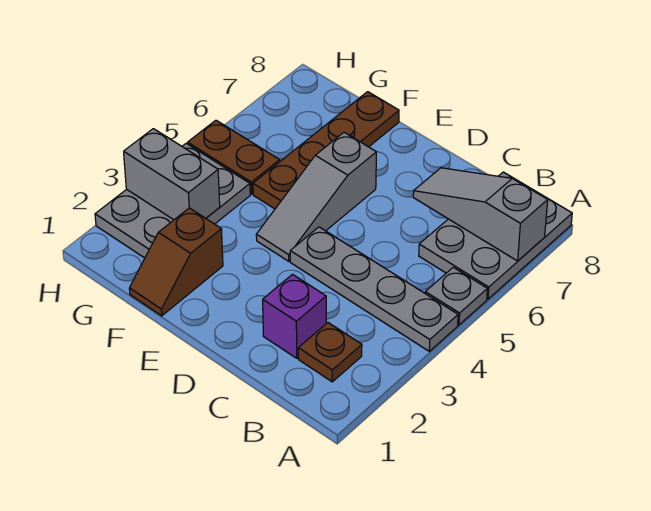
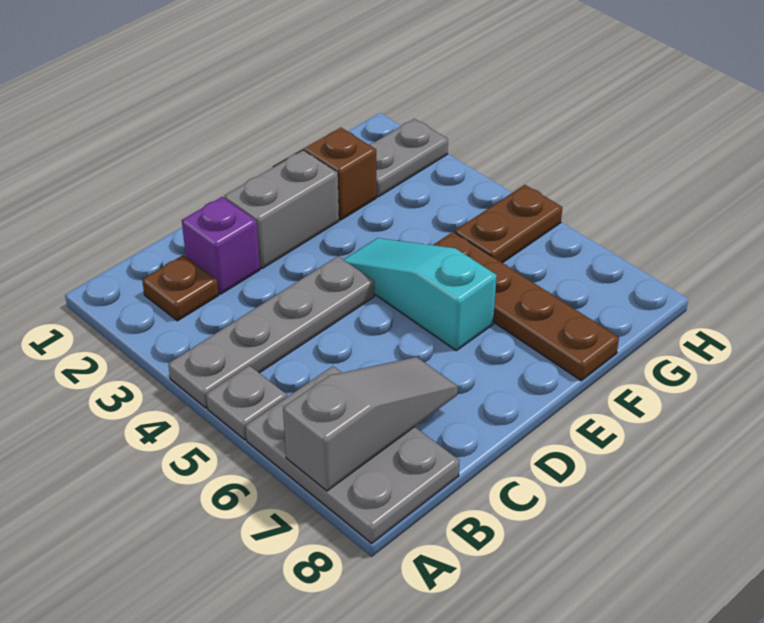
grey slope E4:E6 level 1 top 6 -> cyan slope E4:E6 level 1 top 6
grey plate G2:H4 level 1 -> grey plate G2:H2 level 1
grey brick G3:H3 level 2 -> grey brick D2:E2 level 1

